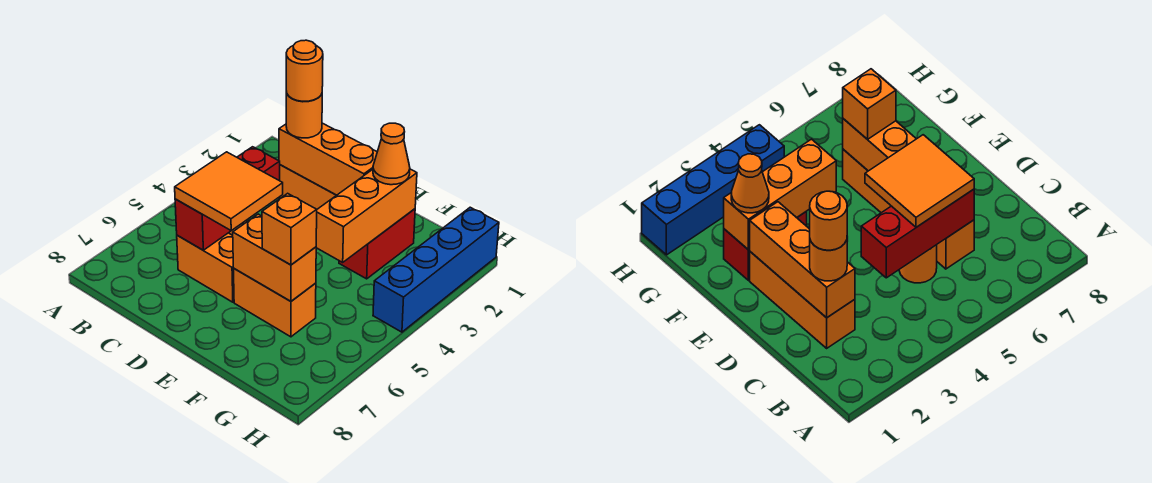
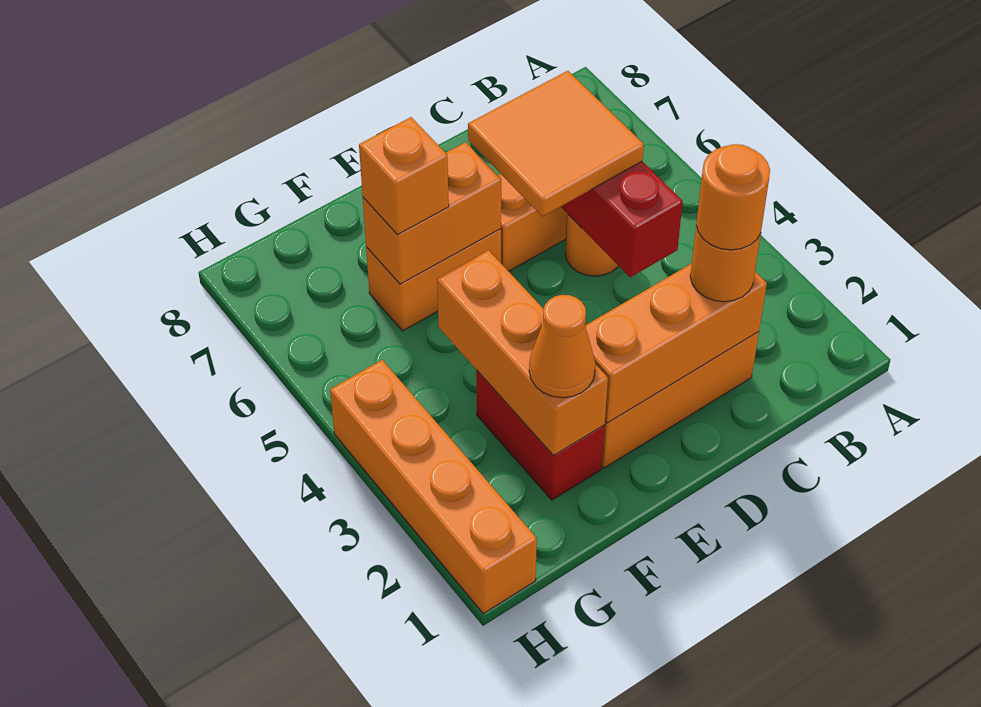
blue brick H1:H4 level 1 -> orange brick H1:H4 level 1

